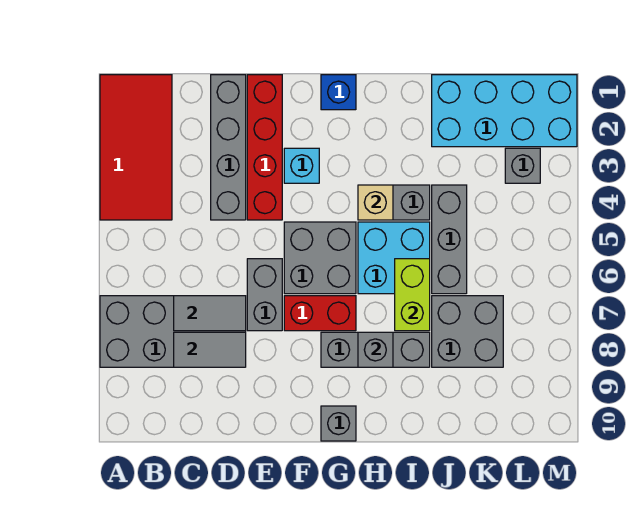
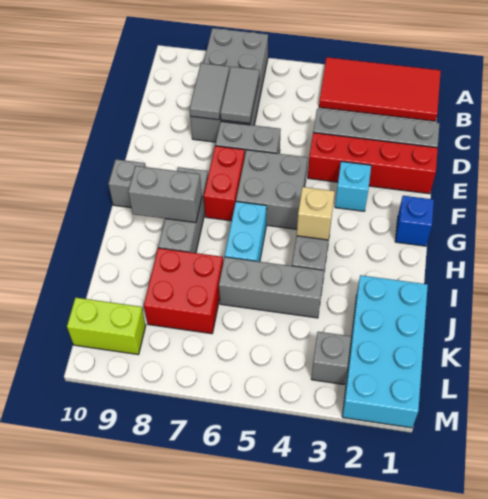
cyan brick H5:I6 level 1 -> cyan brick H6:I6 level 1
grey brick H8 level 2 -> grey brick H8:H9 level 2
lime brick I6:I7 level 2 -> lime brick L9:L10 level 1
grey brick J7:K8 level 1 -> red brick J7:K8 level 1

